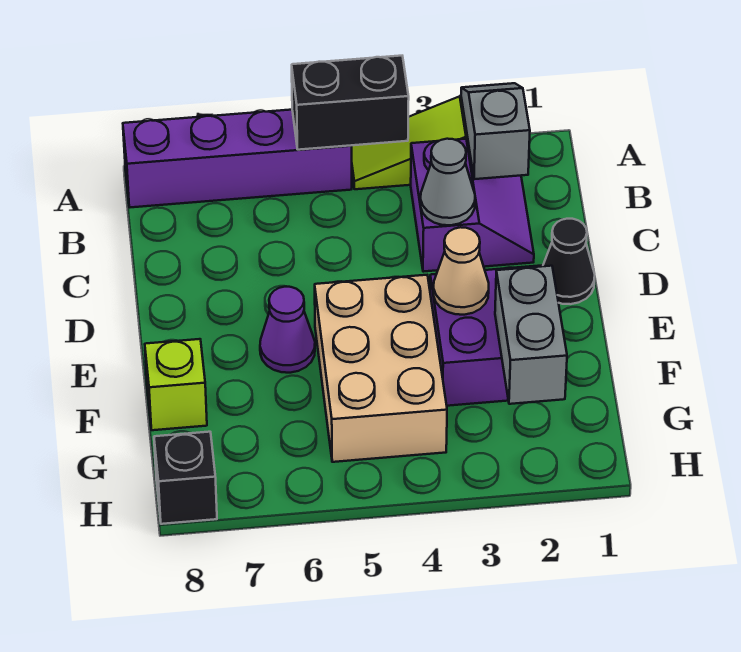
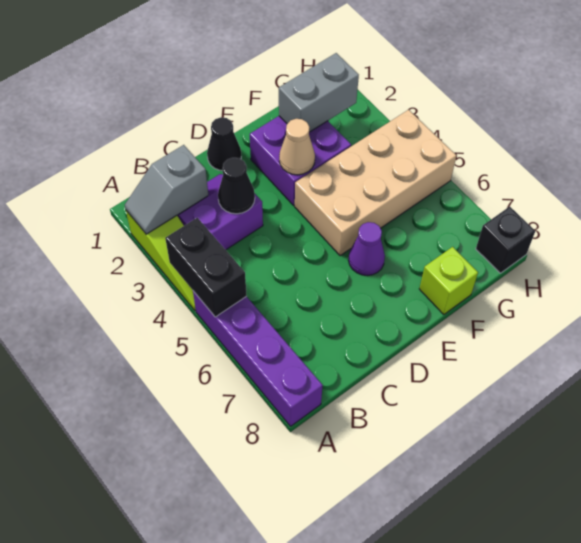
grey cone C3 level 2 -> black cone C3 level 2
tan brick E4:G5 level 1 -> tan brick E4:H5 level 1

